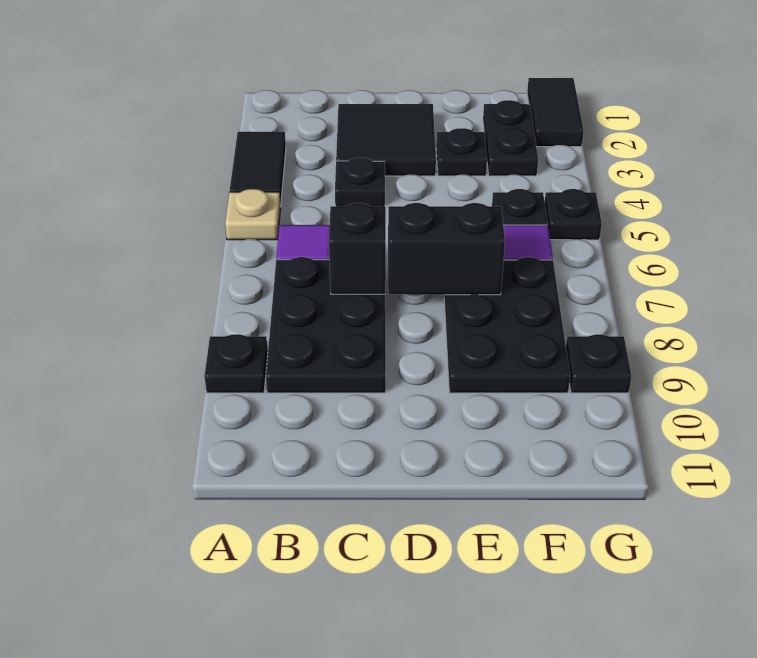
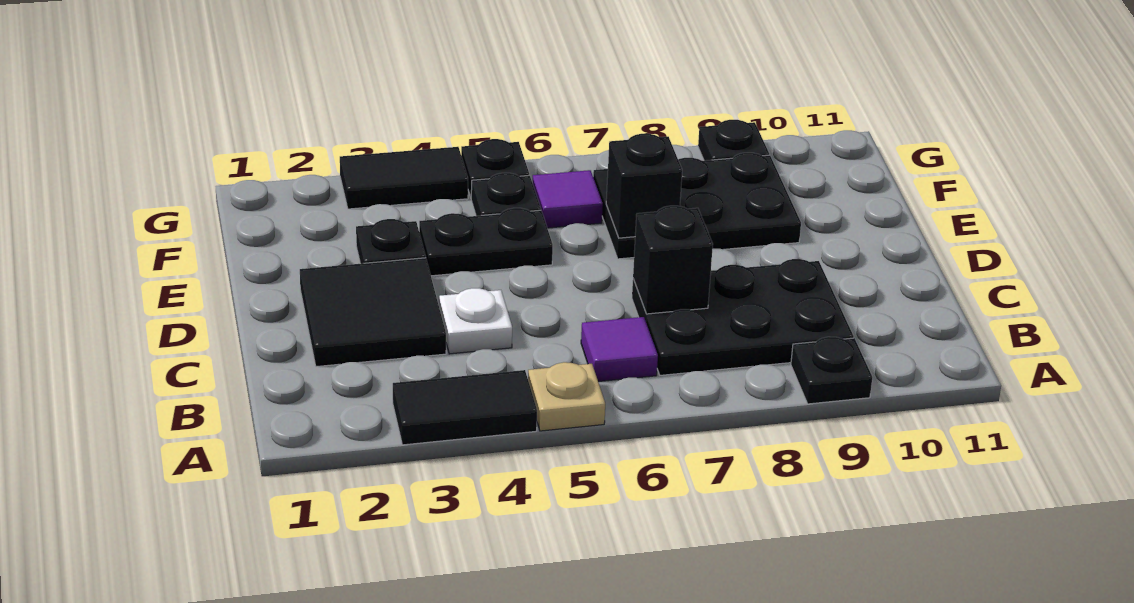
black plate C4 level 1 -> white plate C4 level 1
black brick D7:E7 level 2 -> black brick E7 level 2
black plate F2:F3 level 1 -> black plate E4:E5 level 1
black tile G1:G2 level 1 -> black tile G3:G4 level 1

